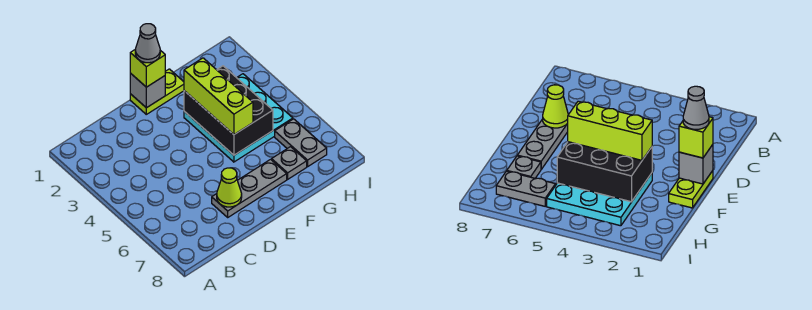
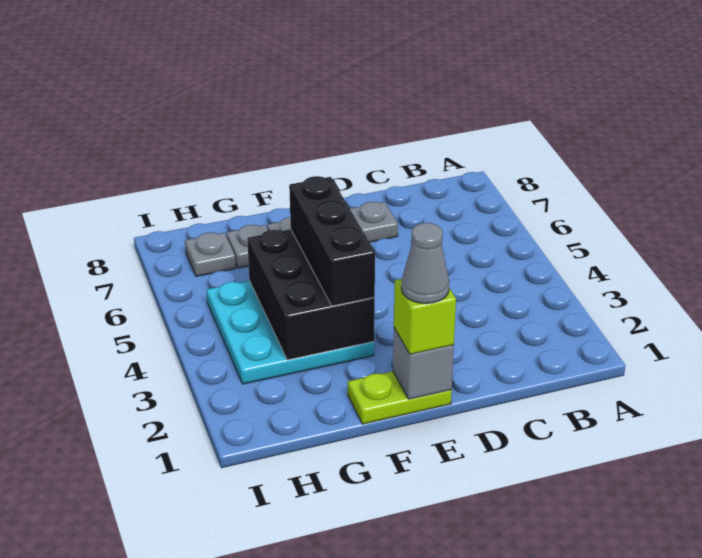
lime cone D7 level 2 -> none
lime brick F3:F5 level 3 -> black brick F3:F5 level 3
grey plate H6:H7 level 1 -> grey plate H7 level 1

